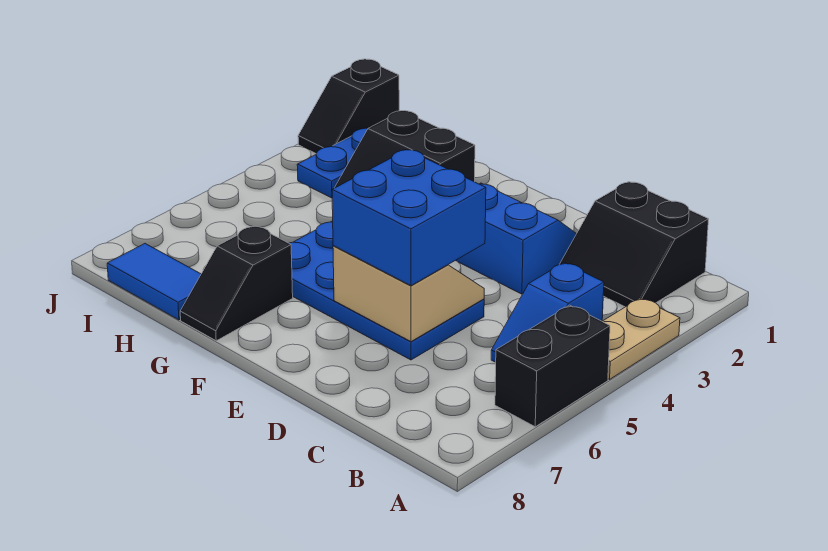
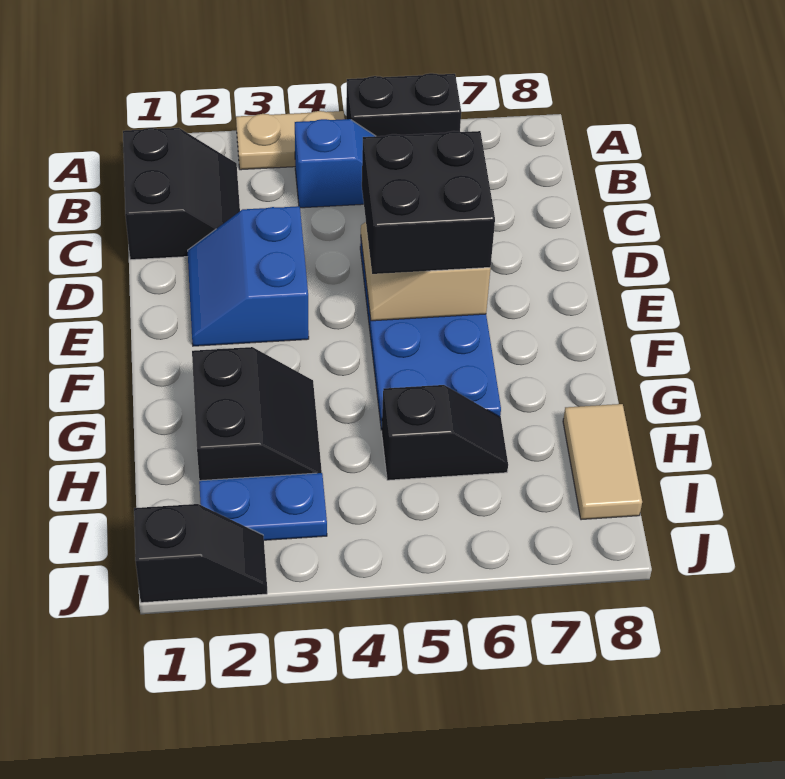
blue brick D5:E6 level 3 -> black brick D5:E6 level 3
black slope G7:G8 level 1 top 7 -> black slope H5:H6 level 1 top 5
blue tile H8:I8 level 1 -> tan tile H8:I8 level 1

